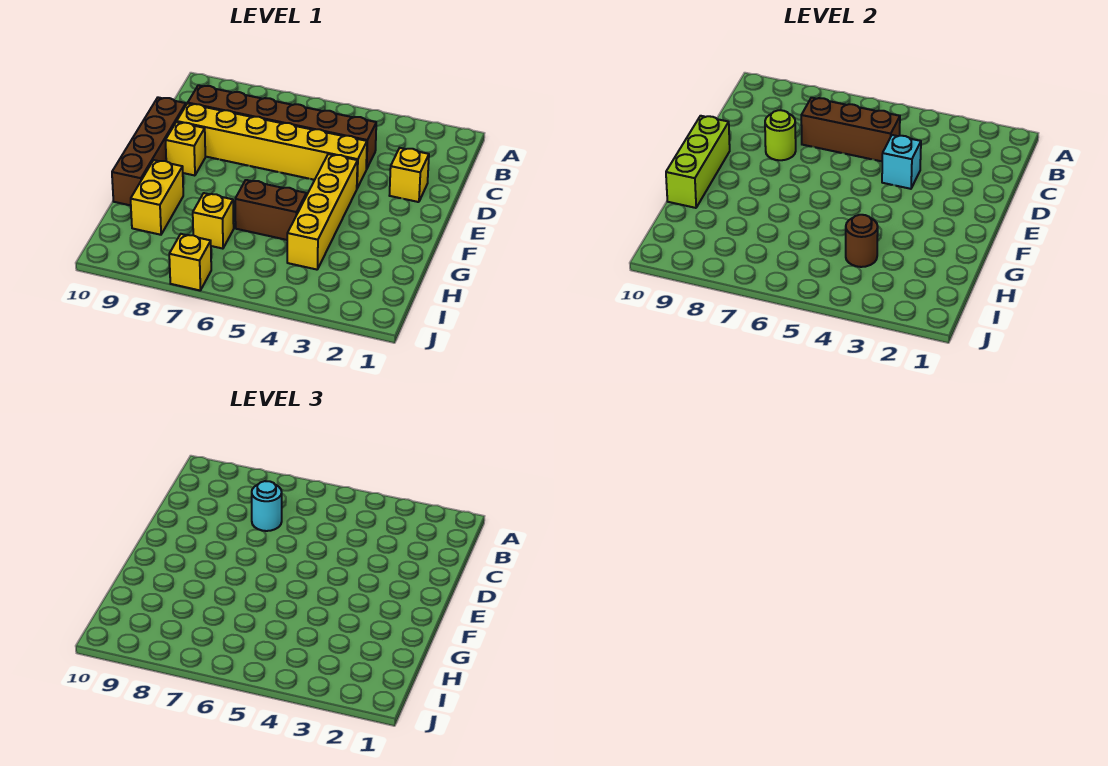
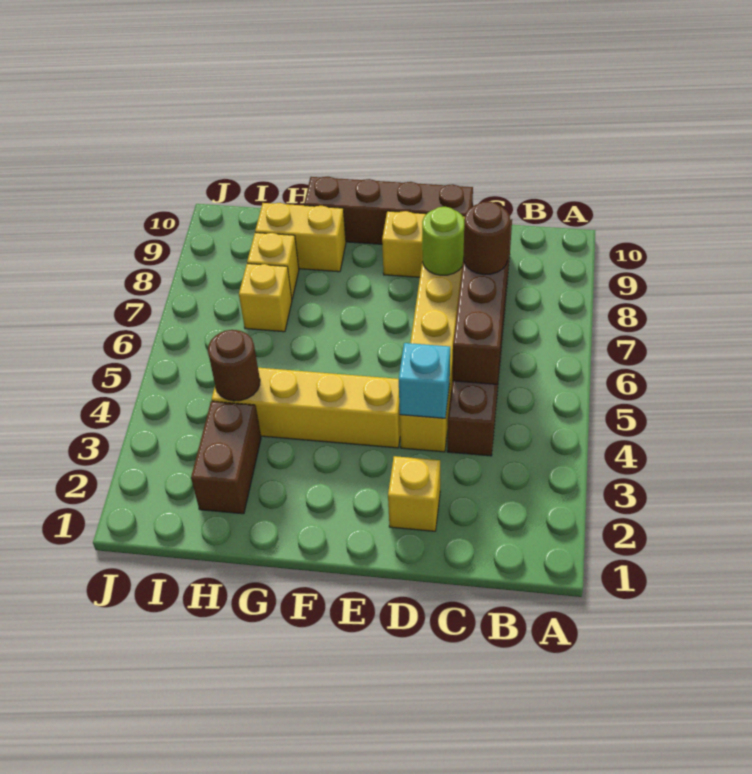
cyan round brick C7 level 3 -> brown round brick C7 level 3
lime brick E10:G10 level 2 -> none
brown brick G5:G6 level 1 -> brown brick H2:H3 level 1
yellow brick J7 level 1 -> yellow brick H8 level 1

